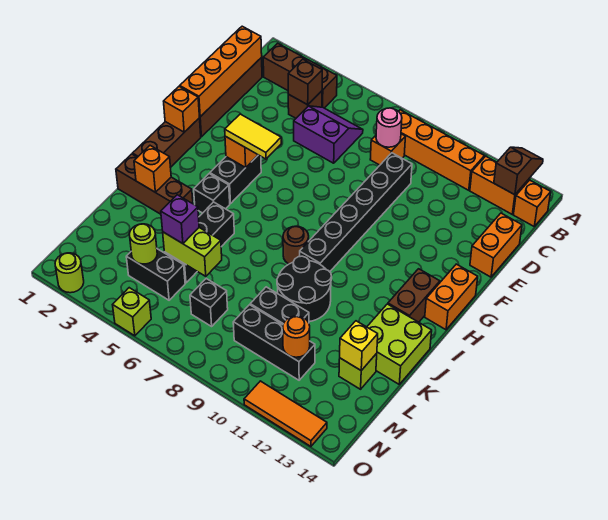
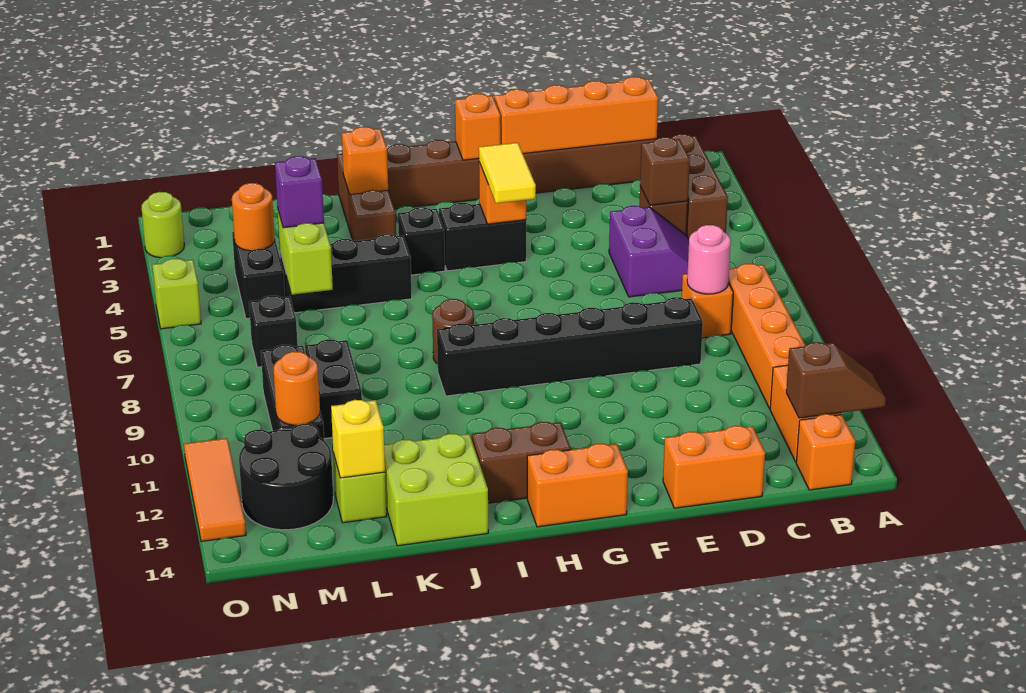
black round brick J9:K10 level 1 -> black round brick M12:N13 level 1
lime round brick M4 level 2 -> orange round brick M4 level 2

